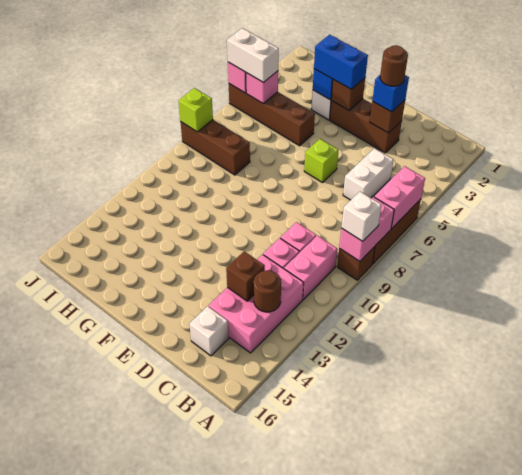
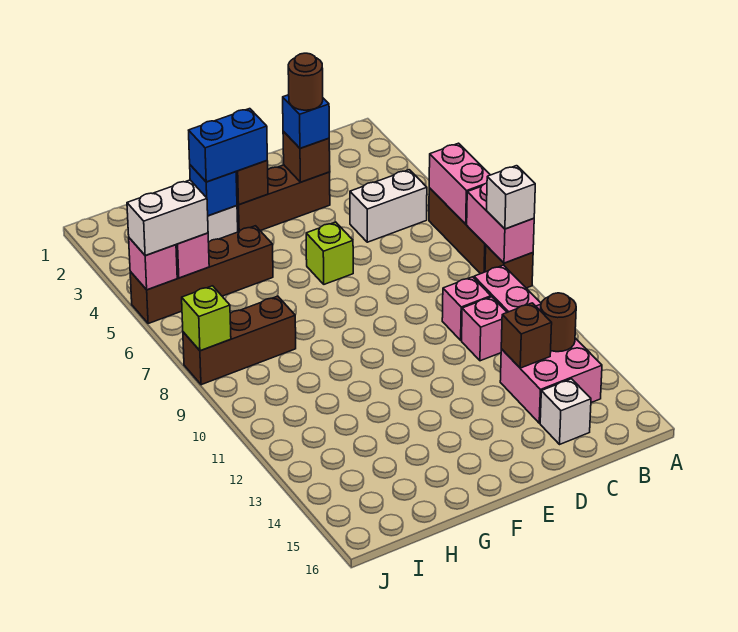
pink brick B12:C14 level 1 -> pink brick B13:C14 level 1
white brick C5:C6 level 1 -> white brick B5:C5 level 1

